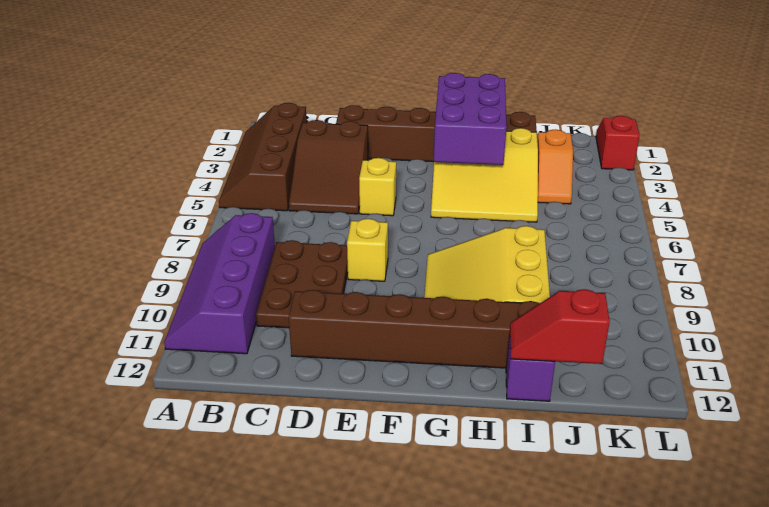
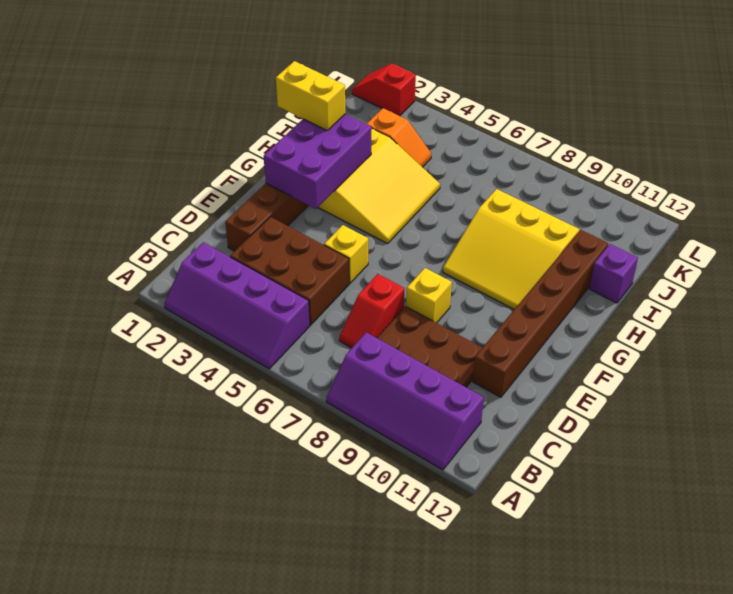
brown slope A2:B5 level 1 top B -> purple slope A2:B5 level 1 top B
brown slope C3:D5 level 1 top 3 -> brown brick C3:D5 level 1
purple brick G2:H4 level 2 -> purple brick F2:H3 level 2
none -> yellow brick H1:H2 level 3
red slope I12:J12 level 2 top J -> red slope C7:D7 level 1 top D

